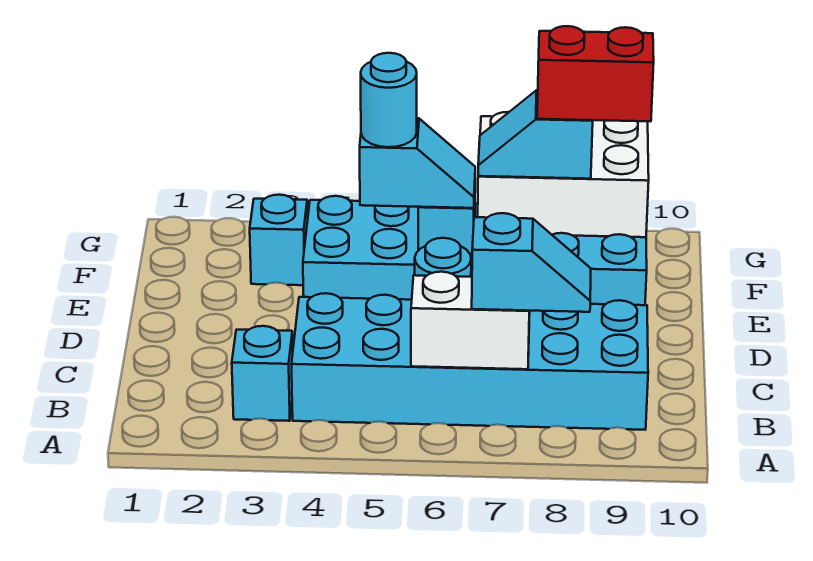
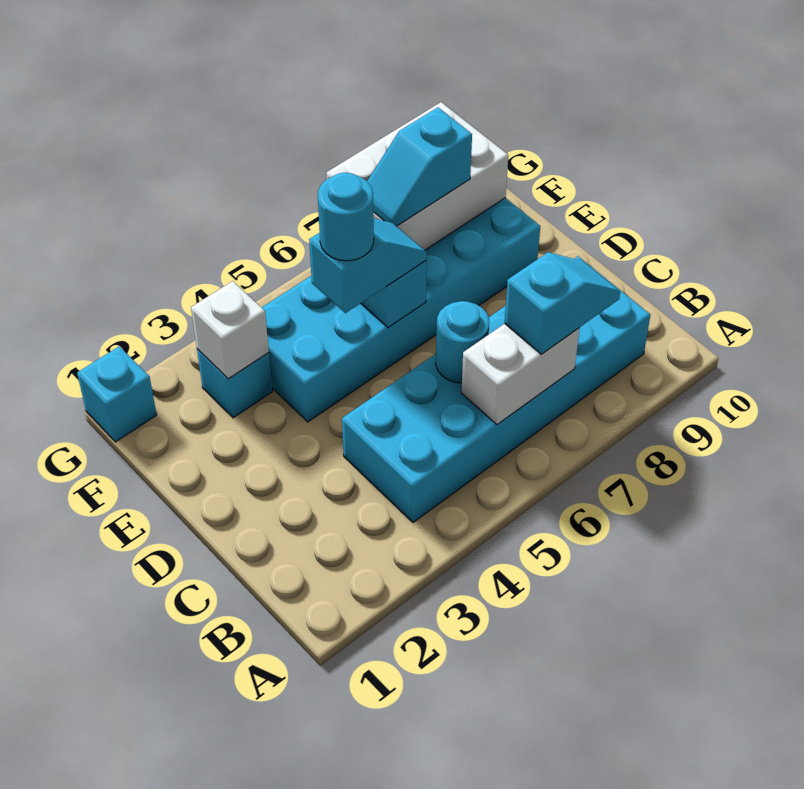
cyan brick B3 level 1 -> cyan brick G1 level 1
none -> white brick F3 level 2
red brick F8:F9 level 4 -> none

